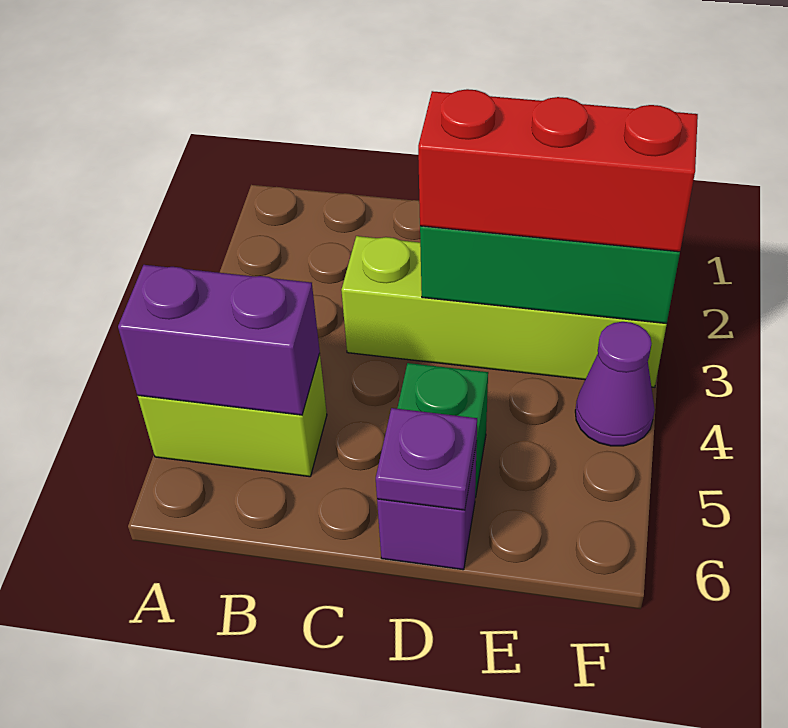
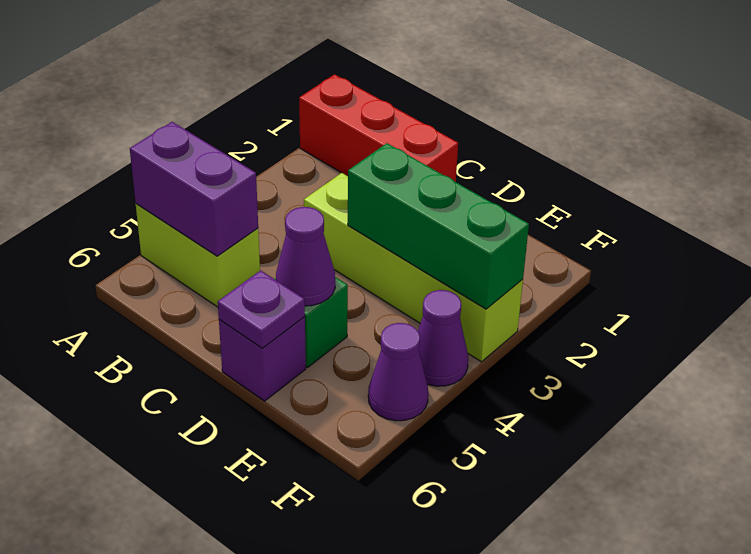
red brick D3:F3 level 3 -> red brick A1:C1 level 1
none -> purple cone D5 level 2
none -> purple cone F5 level 1

